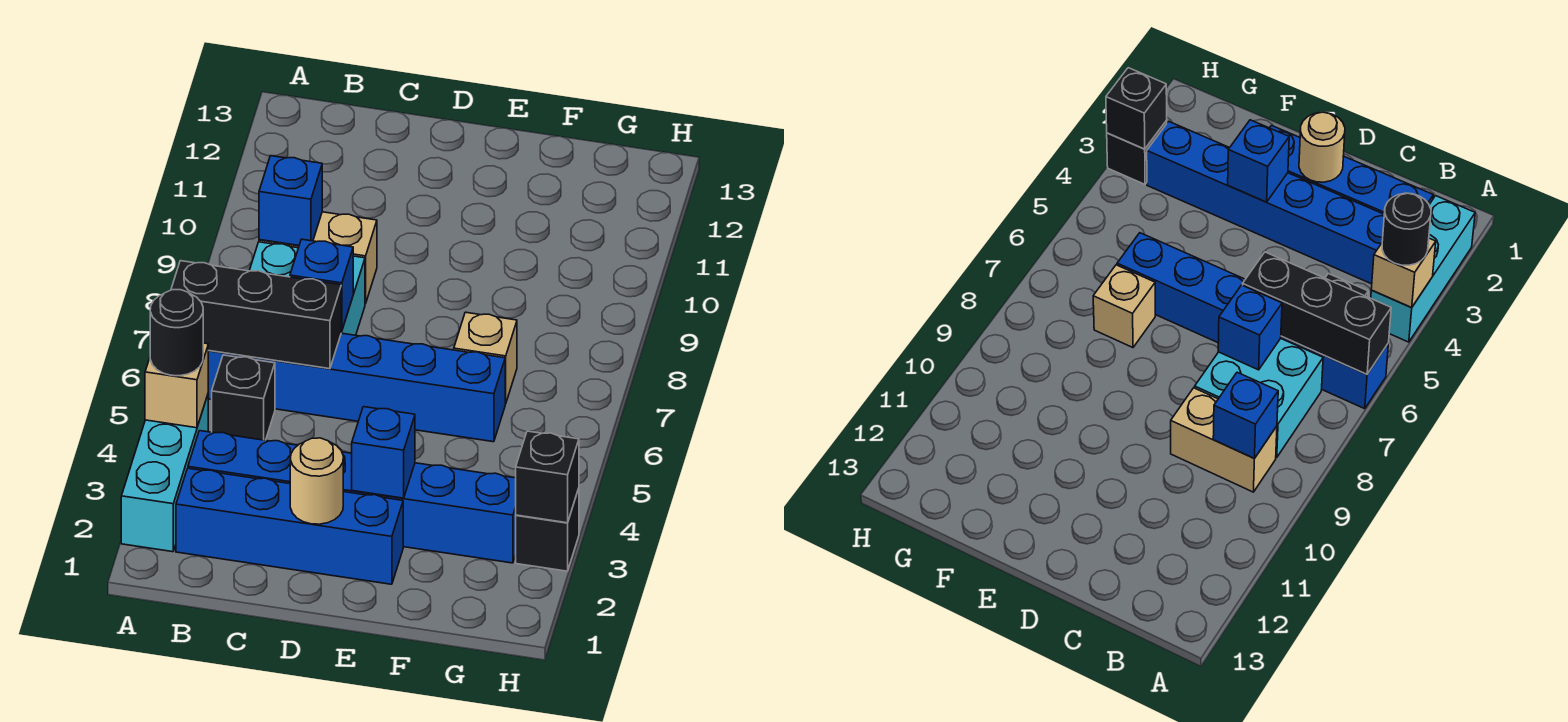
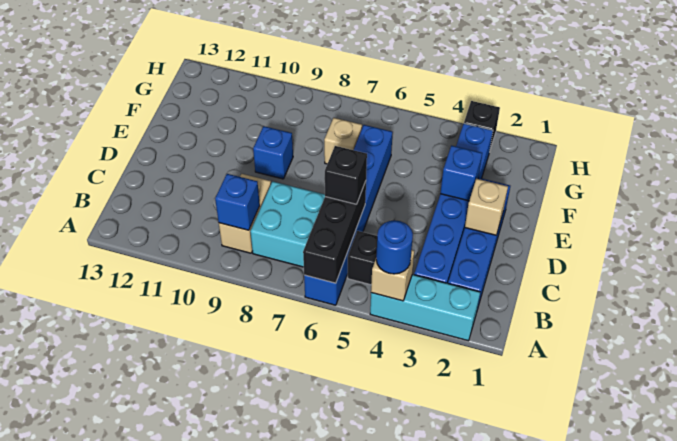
black round brick A4 level 3 -> blue round brick A4 level 3
blue brick C7 level 2 -> blue brick E9 level 1
tan round brick D2 level 2 -> tan brick D2 level 2
black brick H3 level 2 -> black brick C6 level 3

